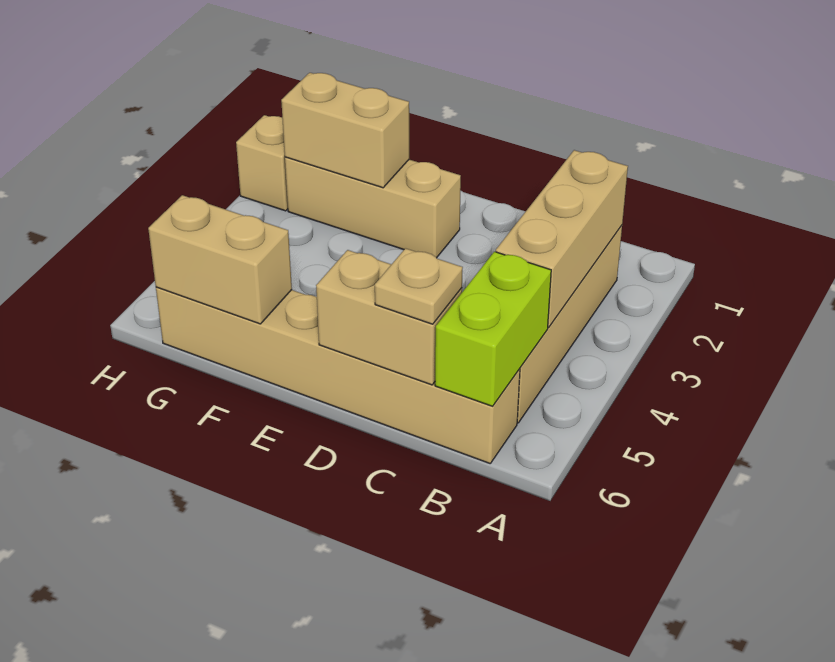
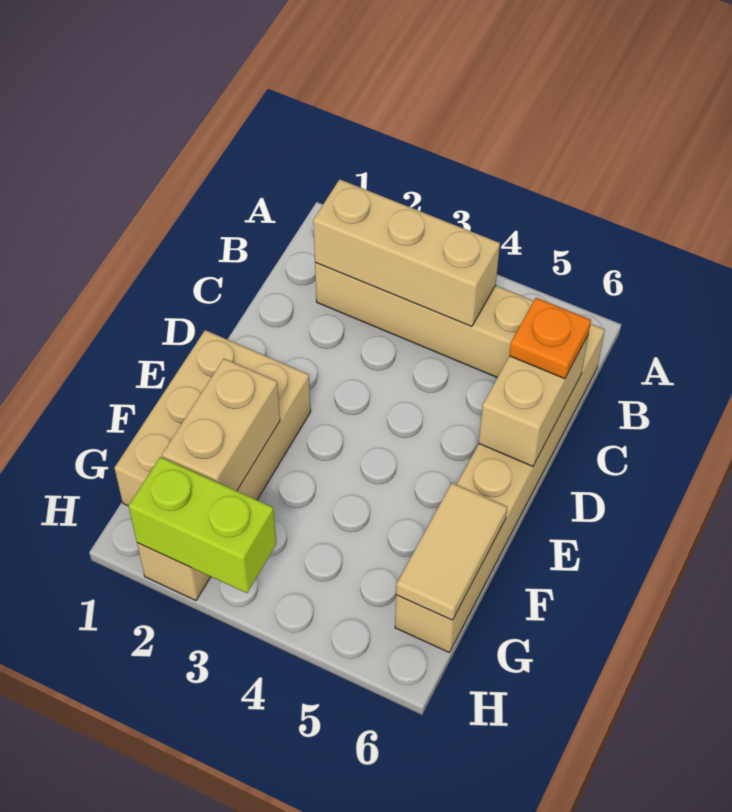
lime brick B5:B6 level 2 -> lime brick H2:H3 level 2
tan plate C6 level 3 -> orange plate C6 level 3
tan brick E2:G2 level 1 -> tan brick E1:G2 level 1
tan brick F6:G6 level 2 -> tan tile F6:G6 level 2

